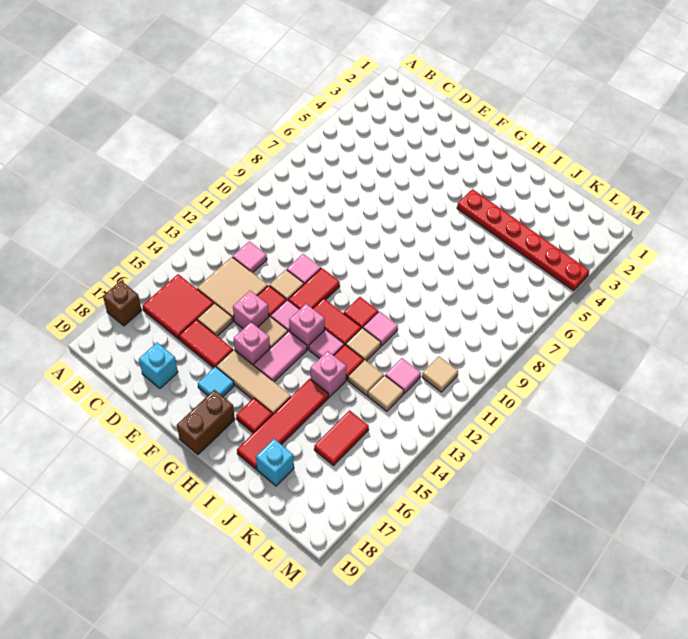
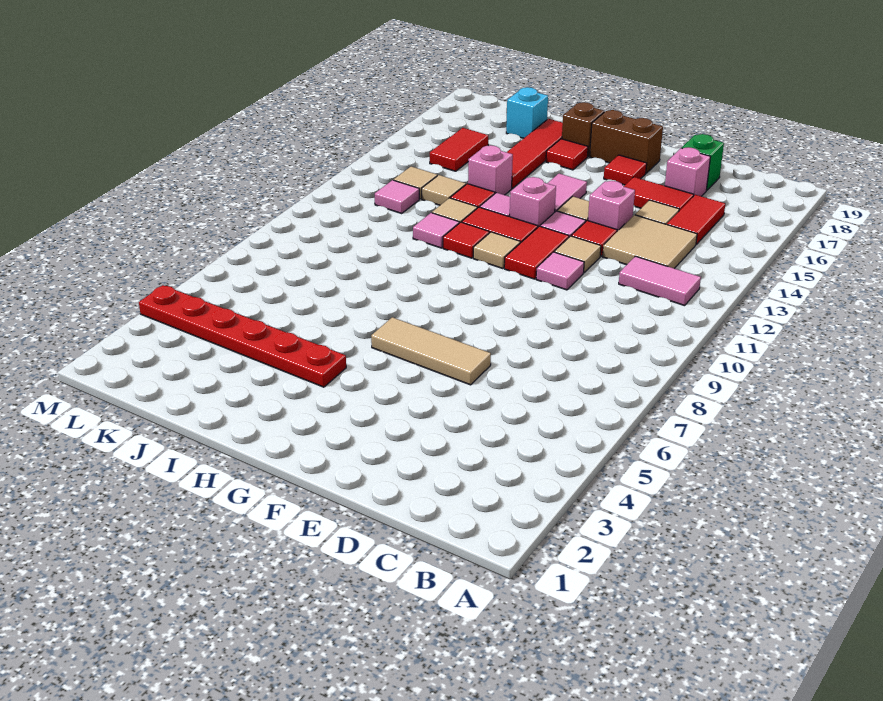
brown brick A17 level 1 -> brown brick H18 level 1
red tile B15:C16 level 1 -> red tile C15:C16 level 1
pink tile C12 level 1 -> pink tile B12:C12 level 1
cyan brick D18 level 1 -> green brick D18 level 1
pink brick F15 level 1 -> pink brick D17 level 1
tan tile F16:H16 level 1 -> tan tile E6:G6 level 1
cyan tile F17 level 1 -> red tile F17 level 1
brown brick G18:G19 level 1 -> brown brick F18:G18 level 1
tan tile L11 level 1 -> tan tile G11 level 1

